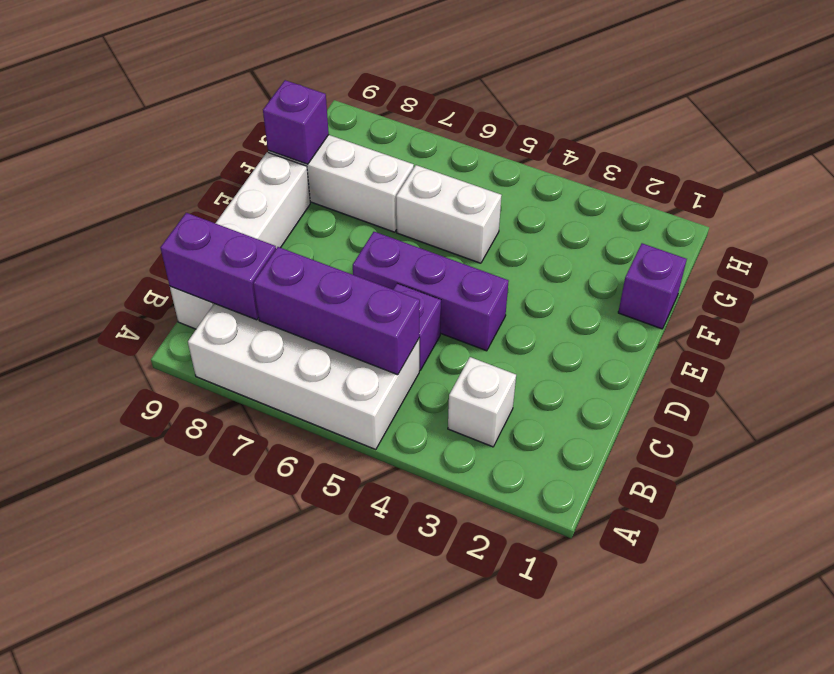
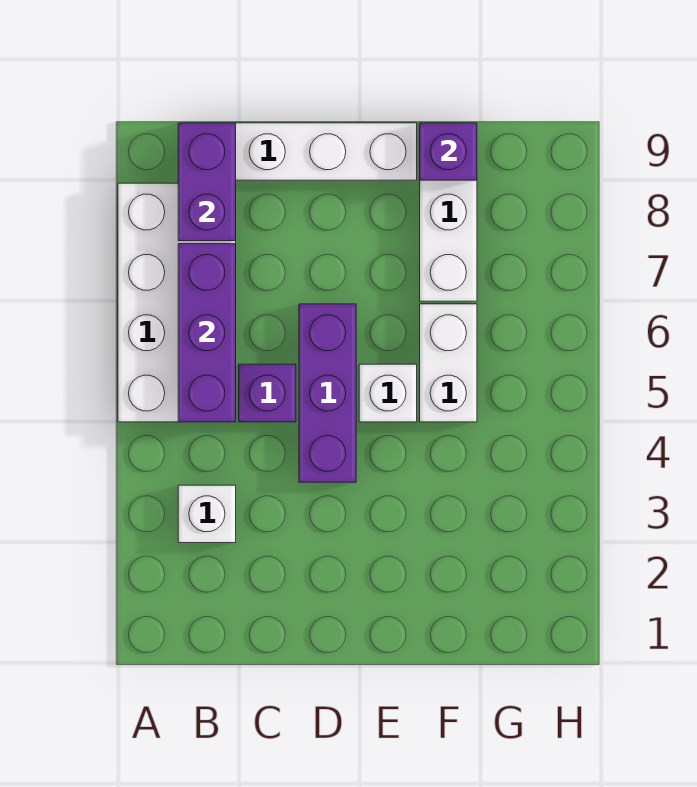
none -> white brick E5 level 1
purple brick F1 level 1 -> none

